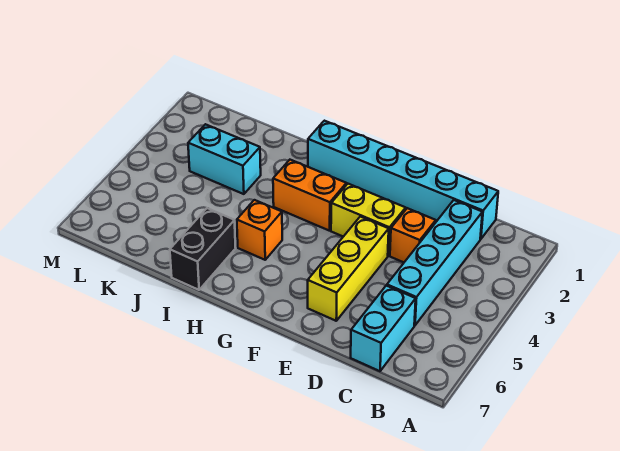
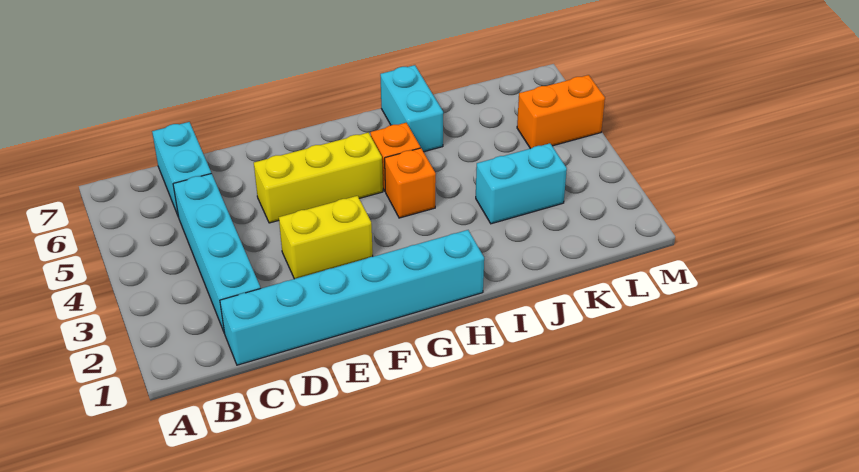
orange brick D3 level 1 -> orange brick H4 level 1
yellow brick E4:E6 level 1 -> yellow brick E5:G5 level 1
orange brick G3:H3 level 1 -> orange brick L5:M5 level 1
black brick I6:I7 level 1 -> cyan brick I6:I7 level 1

